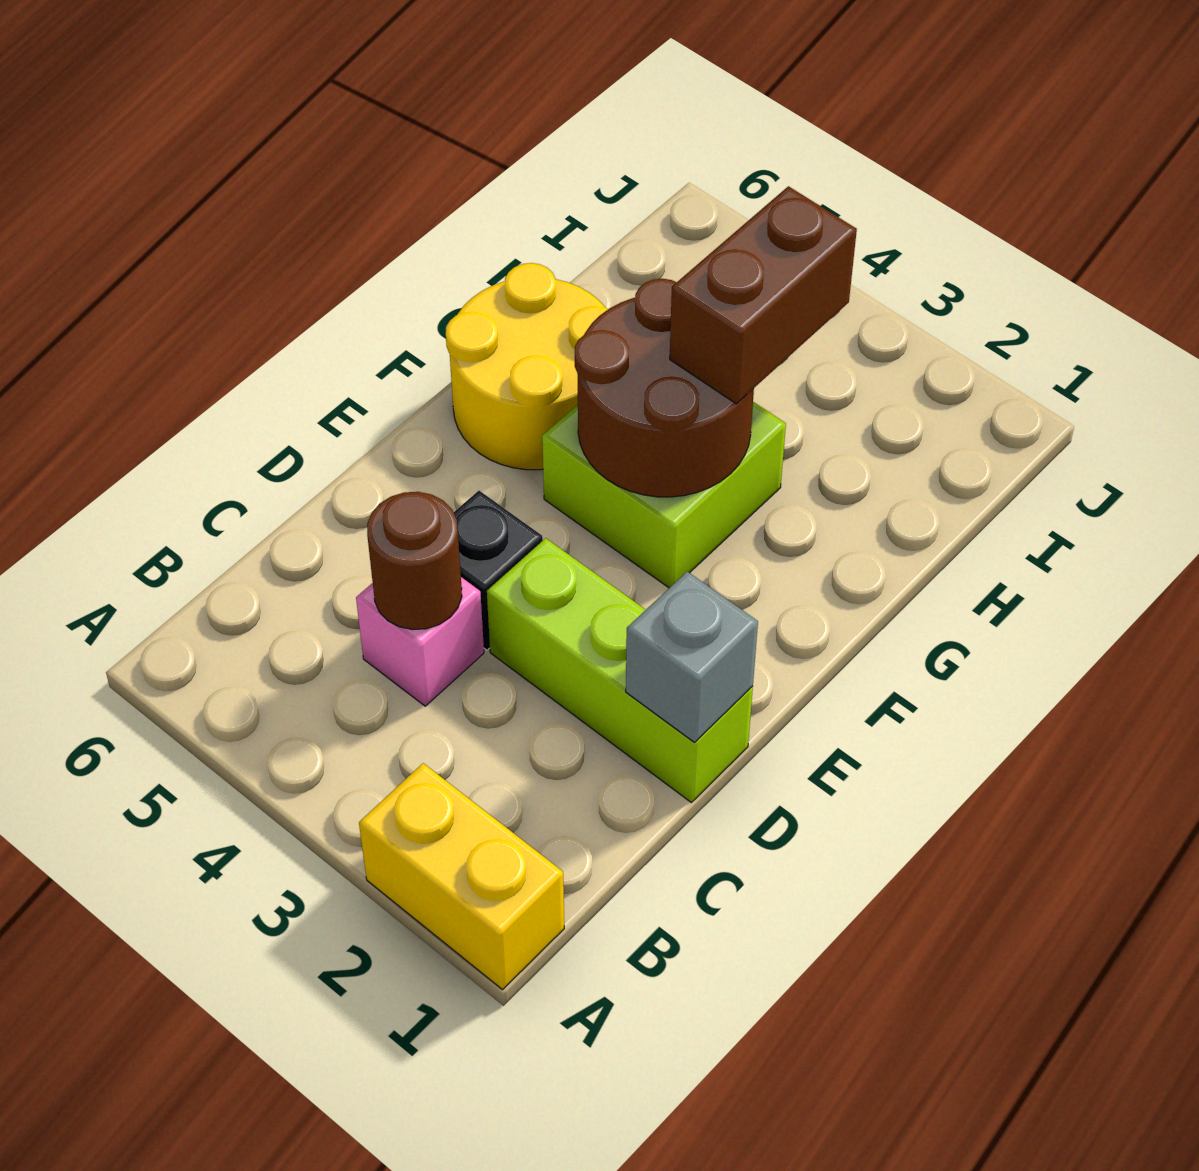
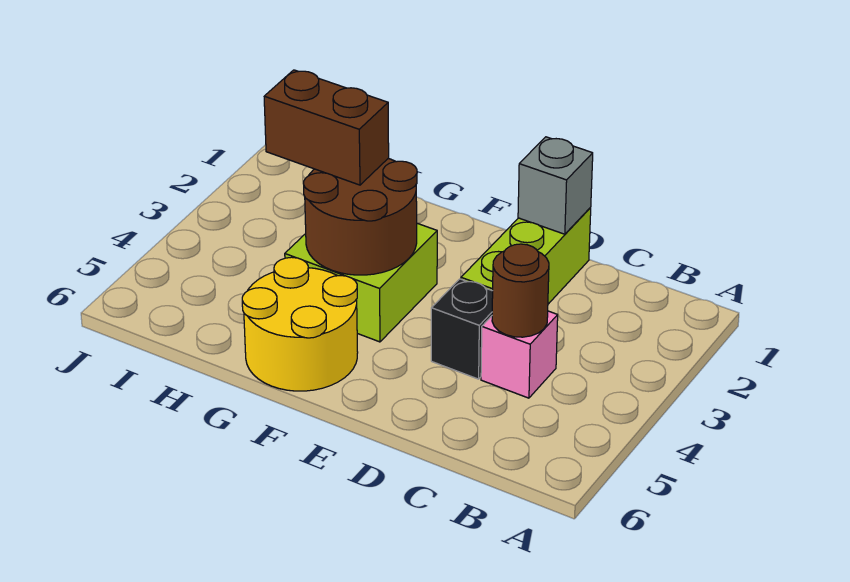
yellow brick A1:A2 level 1 -> none

